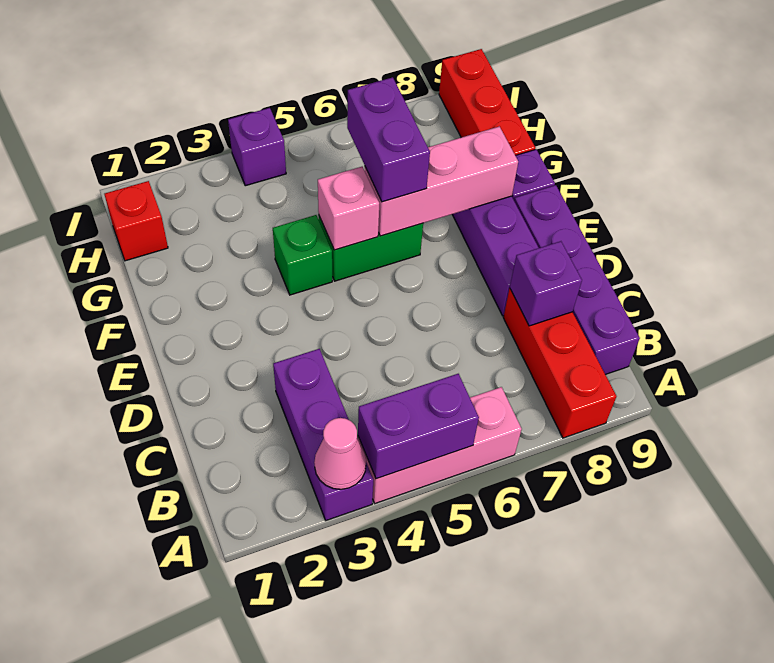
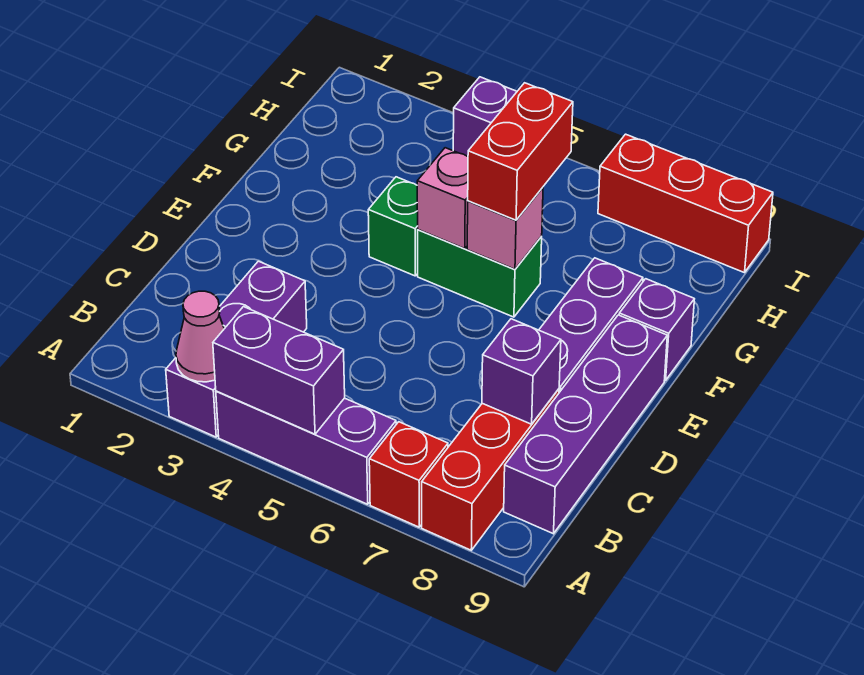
pink brick A4:A6 level 1 -> purple brick A4:A6 level 1
pink brick F6:F8 level 2 -> pink brick F6 level 2
purple brick F6:G6 level 3 -> red brick F6:G6 level 3
red brick G9:I9 level 1 -> red brick I7:I9 level 1
red brick H1 level 1 -> red brick A7 level 1

